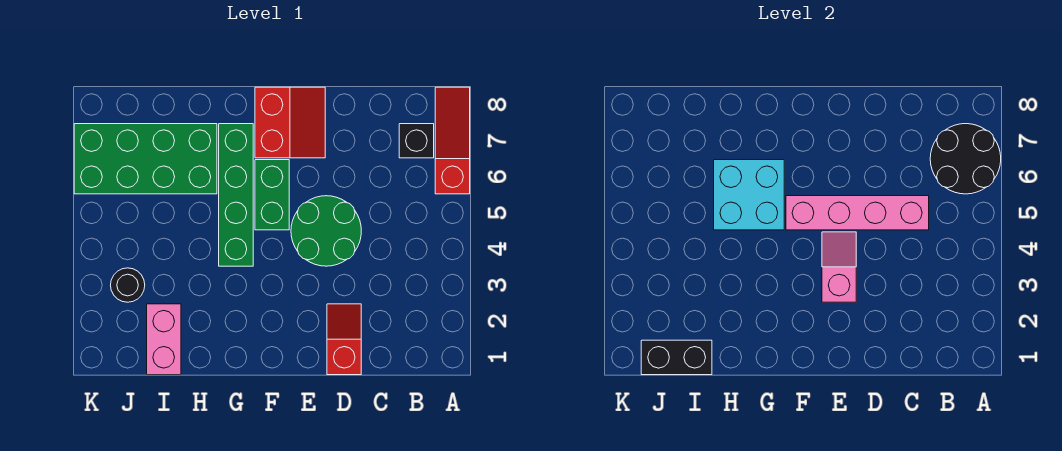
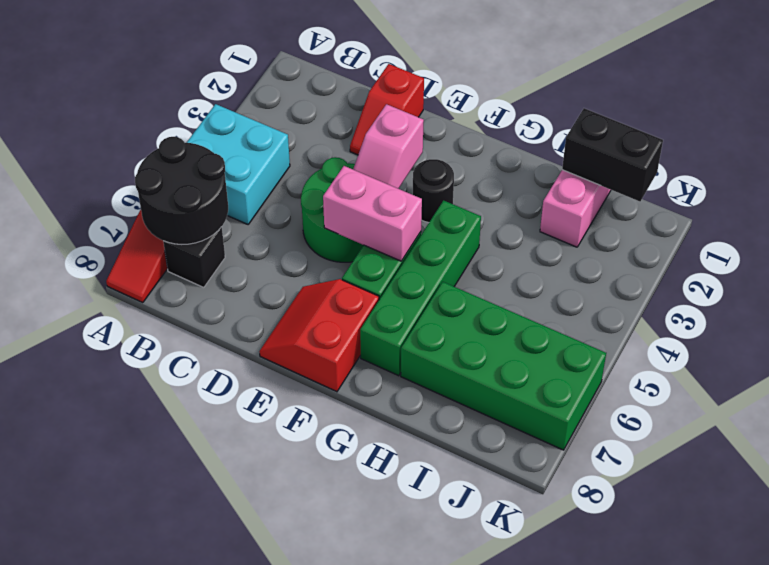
pink brick C5:F5 level 2 -> pink brick E5:F5 level 2
cyan brick G5:H6 level 2 -> cyan brick A4:B5 level 1
black round brick J3 level 1 -> black round brick F3 level 1

